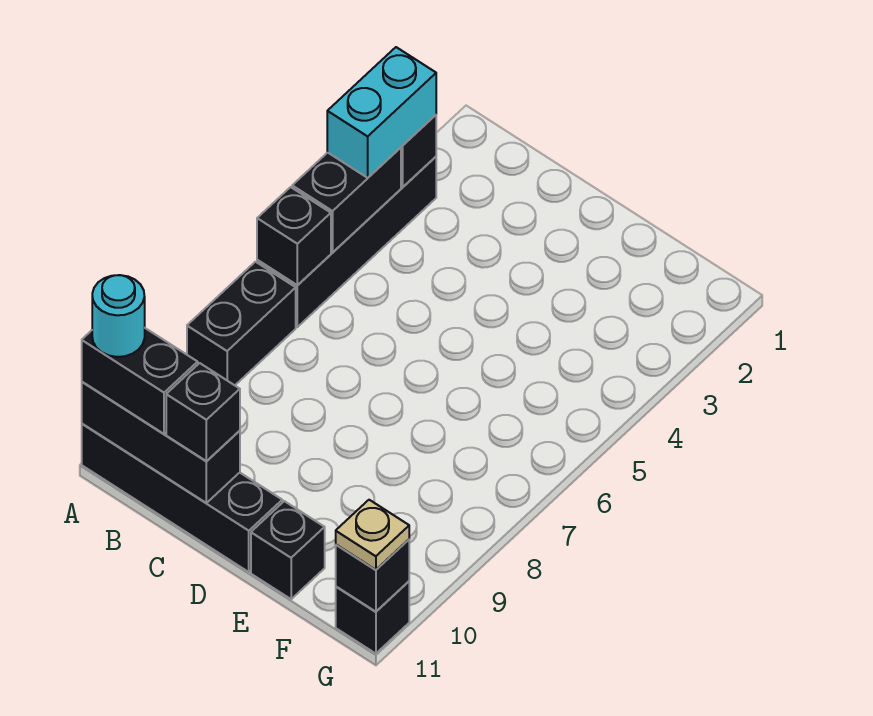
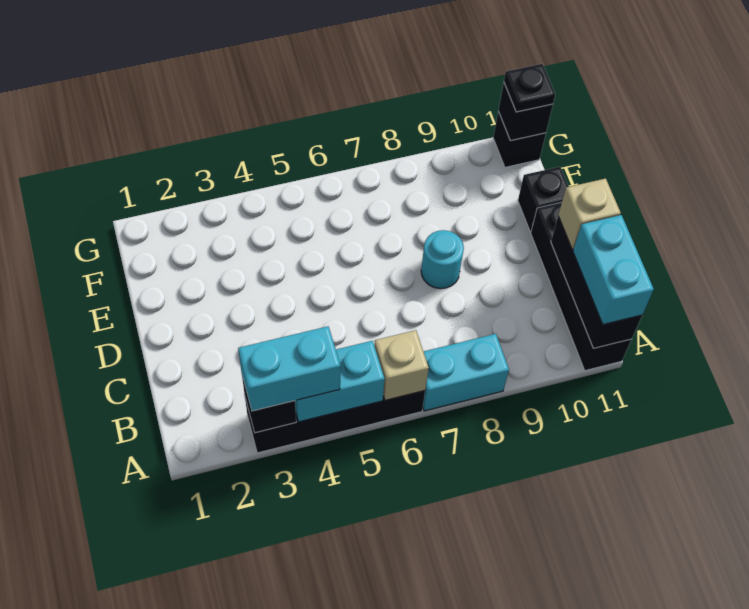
black brick A4:A5 level 2 -> cyan brick A4:A5 level 2
black brick A6 level 2 -> tan brick A6 level 2
black brick A7:A8 level 1 -> cyan brick A7:A8 level 1
black brick A11:B11 level 3 -> cyan brick A11:B11 level 3
cyan round brick A11 level 4 -> cyan round brick D8 level 1
black brick C11 level 3 -> tan brick C11 level 3
tan plate G11 level 3 -> black plate G11 level 3

